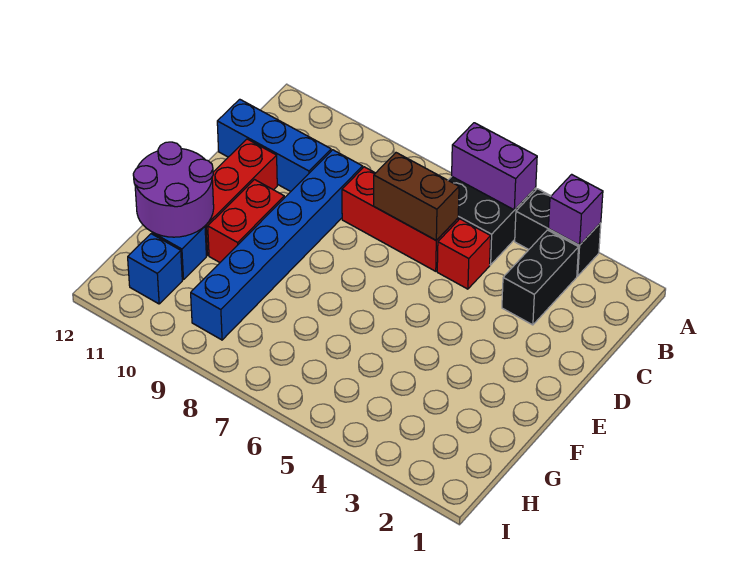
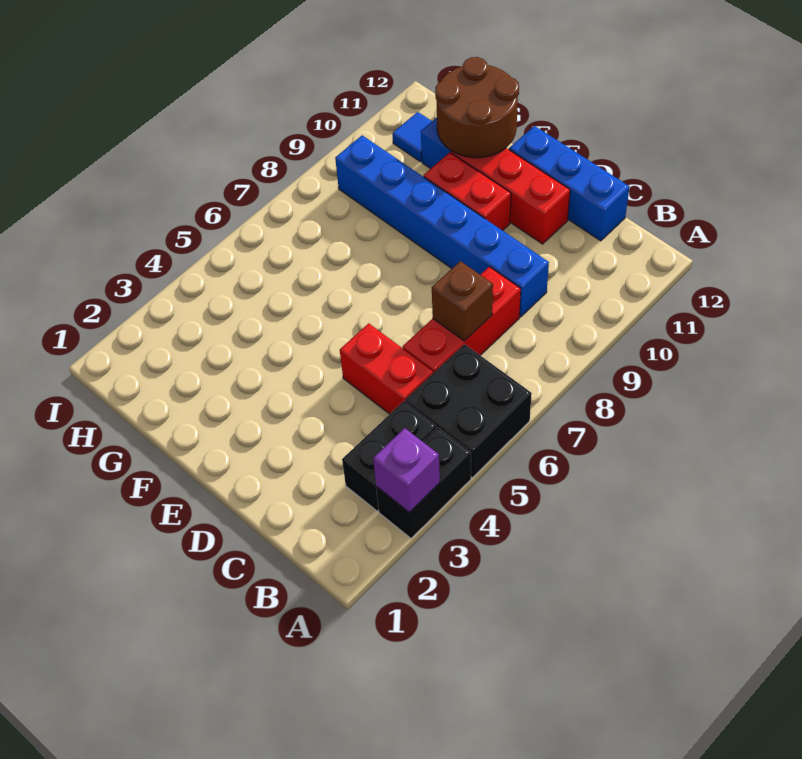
purple brick A5:A6 level 2 -> none
black brick B3:C3 level 1 -> black brick B3:B4 level 1
red brick C5 level 1 -> red brick C5:D5 level 1
brown brick C6:C7 level 2 -> brown brick C7 level 2
blue brick C10:C12 level 1 -> blue brick C12:E12 level 1
purple round brick F11:G12 level 2 -> brown round brick F11:G12 level 2
blue brick H11 level 1 -> blue tile H11 level 1

